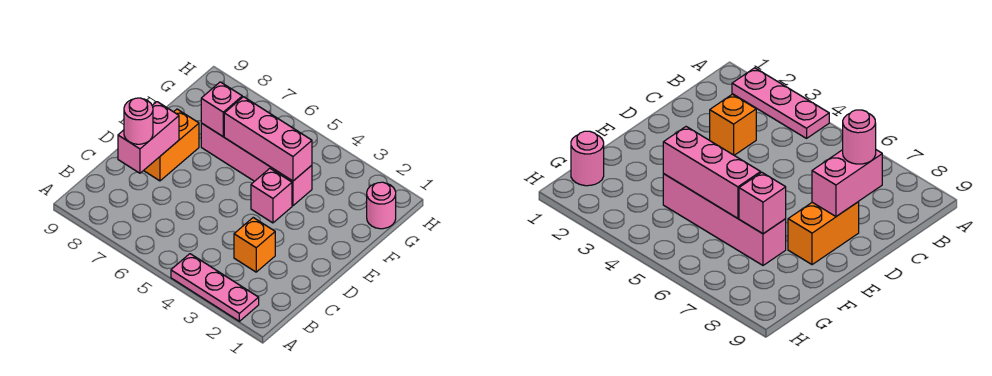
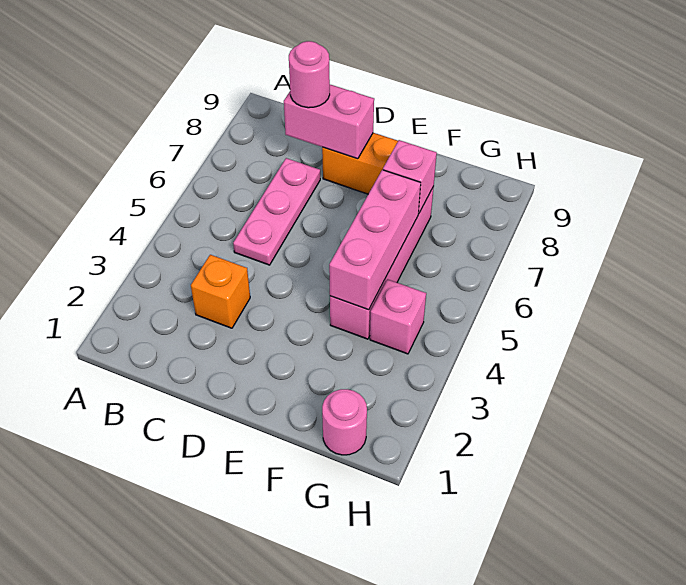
pink plate A2:A4 level 1 -> pink plate C5:C7 level 1
pink brick E4 level 1 -> pink brick G4 level 1

